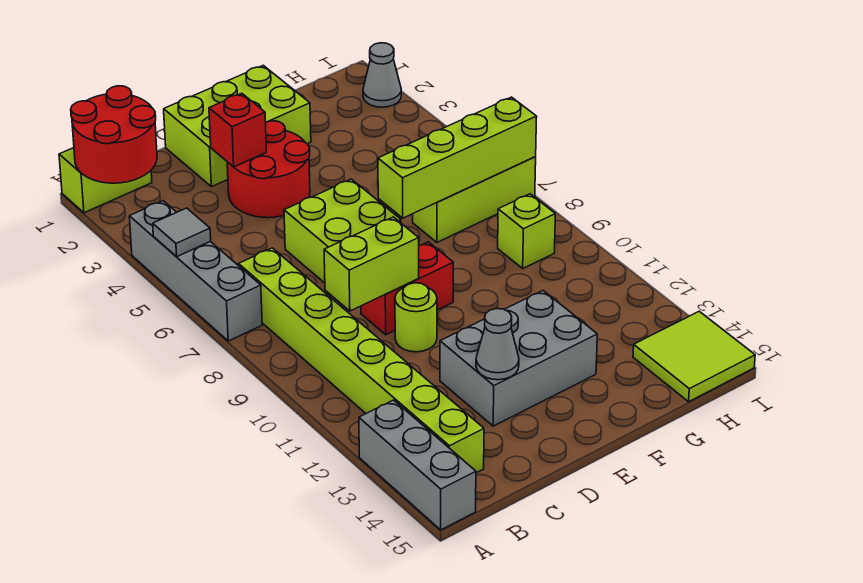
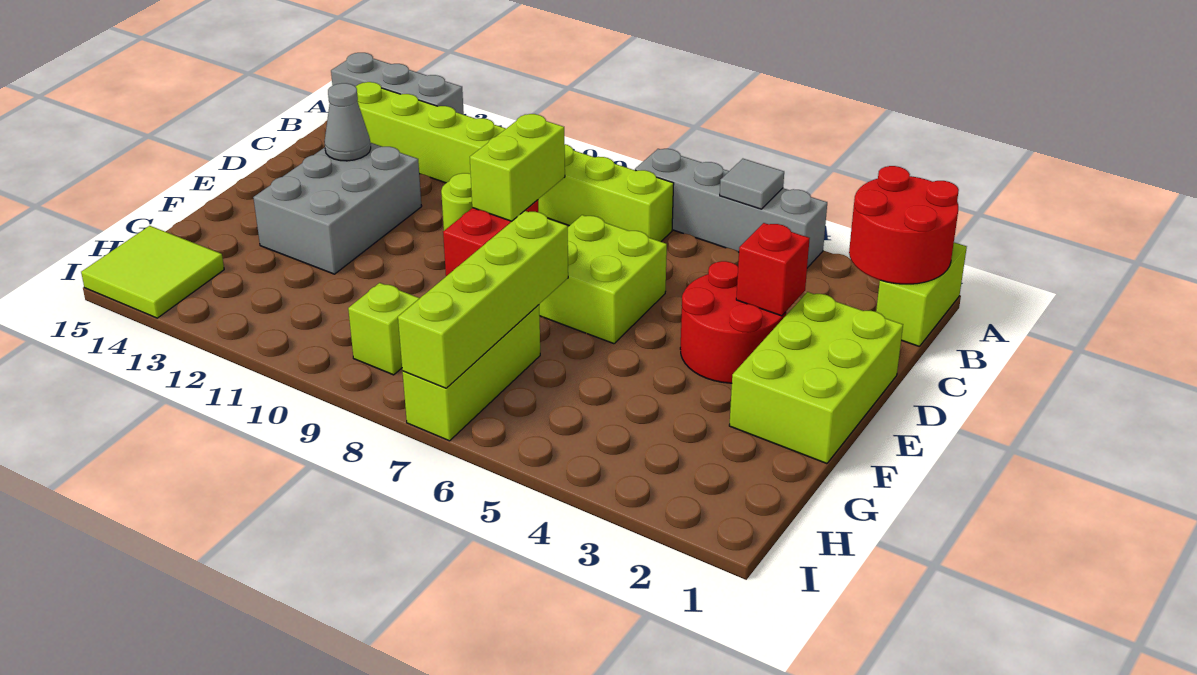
grey cone I2 level 1 -> none

